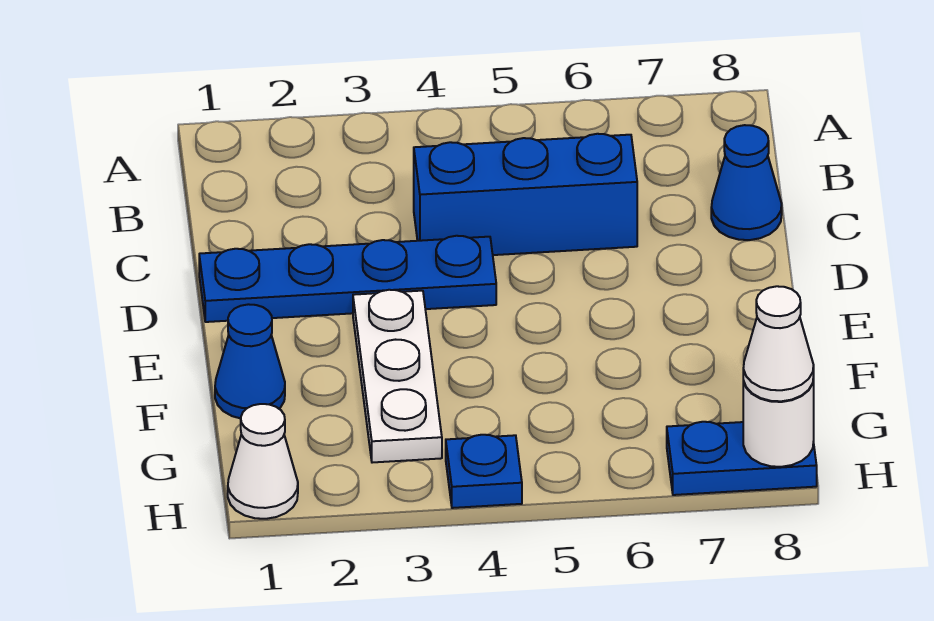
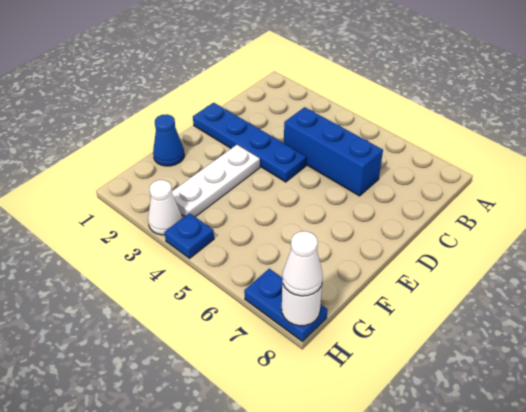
blue cone C8 level 1 -> none
white cone H1 level 1 -> white cone H3 level 1

